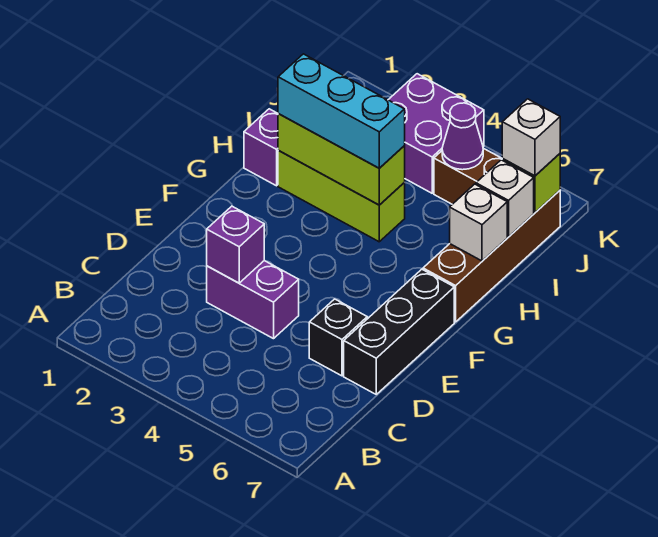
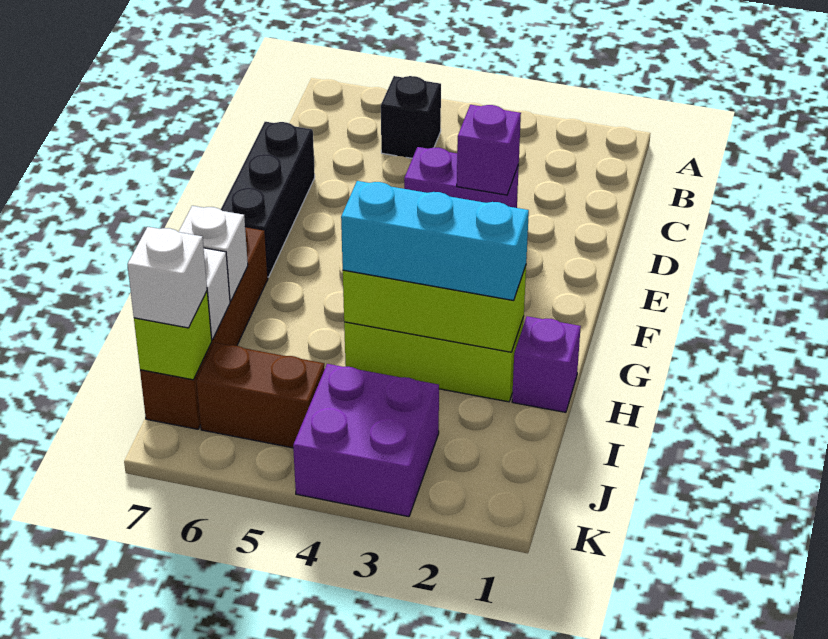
black brick D6 level 1 -> black brick B5 level 1
purple cone J5 level 2 -> none

